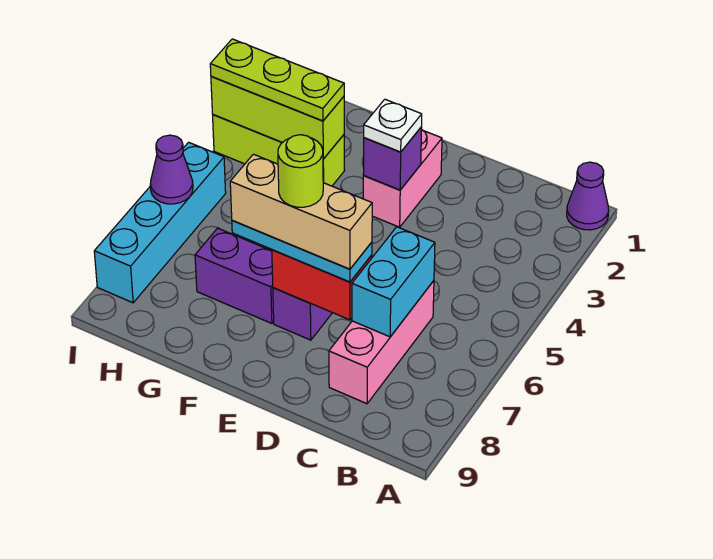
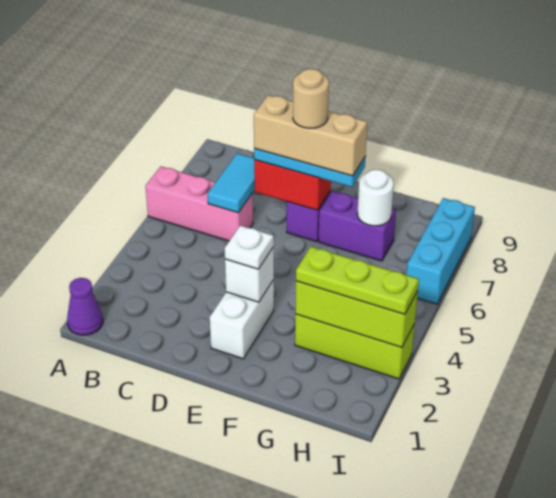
pink brick C6:C8 level 1 -> pink brick A6:C6 level 1
cyan brick C6:C7 level 2 -> cyan tile C6:C7 level 2
pink brick E2:E3 level 1 -> white brick E2:E3 level 1
purple brick E3 level 2 -> white brick E3 level 2
lime round brick E7 level 5 -> tan round brick E7 level 5
none -> white round brick G7 level 2
cyan brick I5:I8 level 1 -> cyan brick I6:I8 level 1
purple cone I6 level 2 -> none

